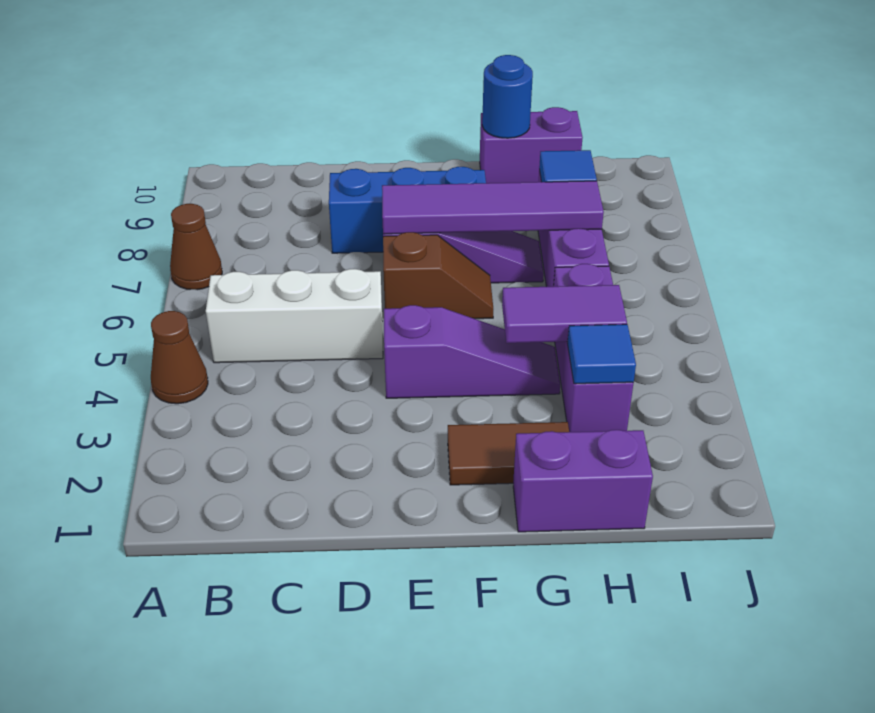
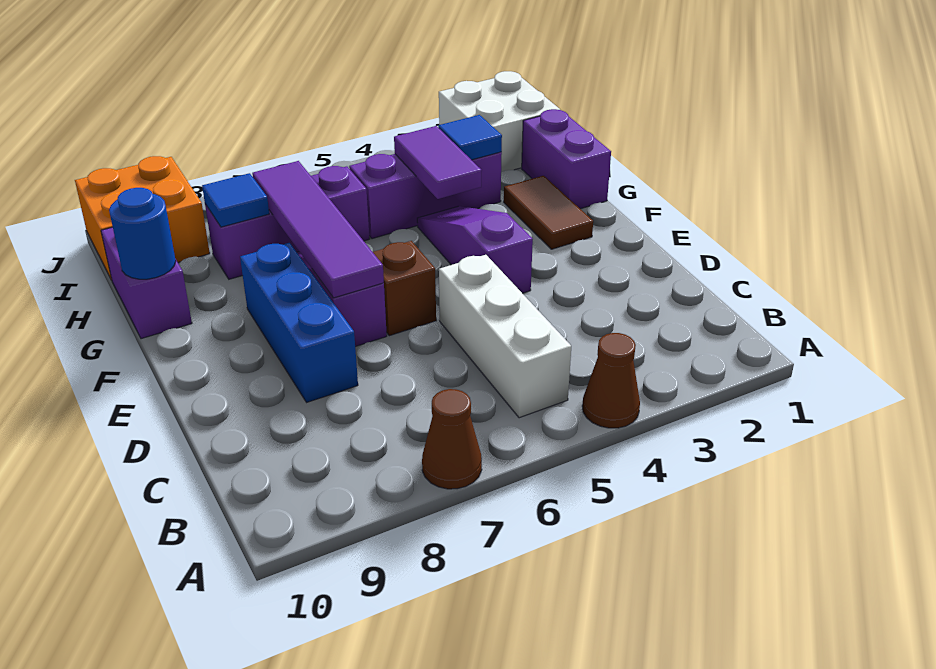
none -> white brick I1:J2 level 1
none -> orange brick I9:J10 level 1

